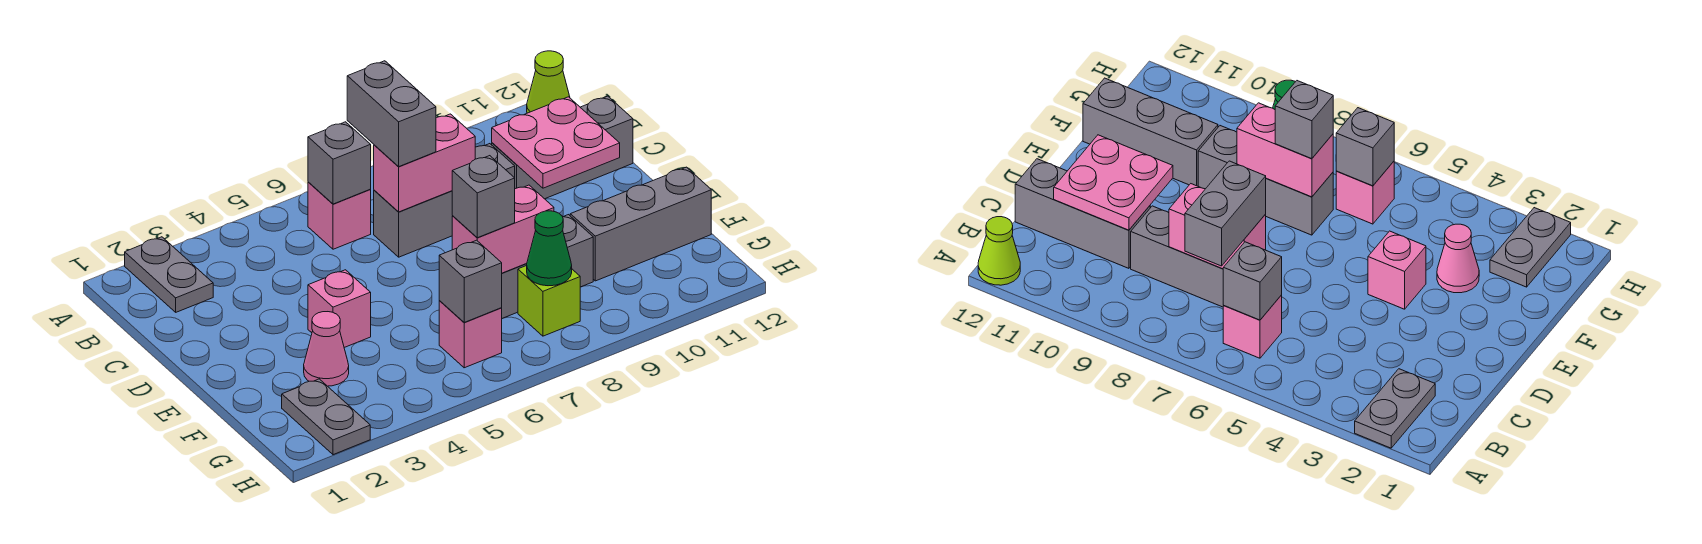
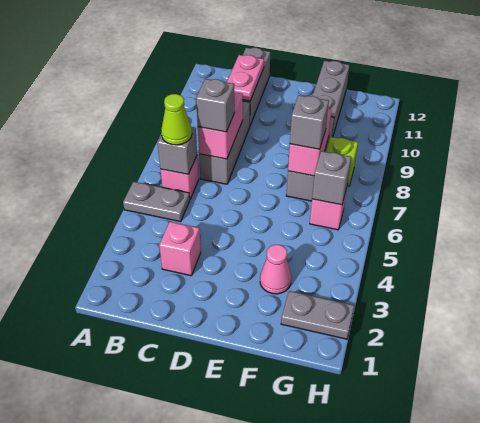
grey plate A2:B2 level 1 -> grey plate A5:B5 level 1
lime cone A12 level 1 -> lime cone B6 level 3
grey brick B7:C7 level 3 -> grey brick C7 level 3
pink plate C10:D11 level 2 -> pink plate C10:C11 level 2
pink brick E4 level 1 -> pink brick C3 level 1
green cone G8 level 2 -> none

